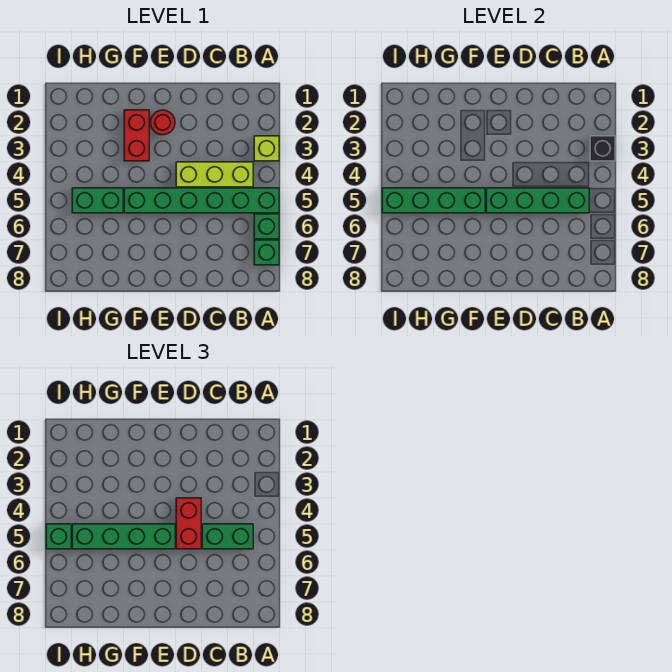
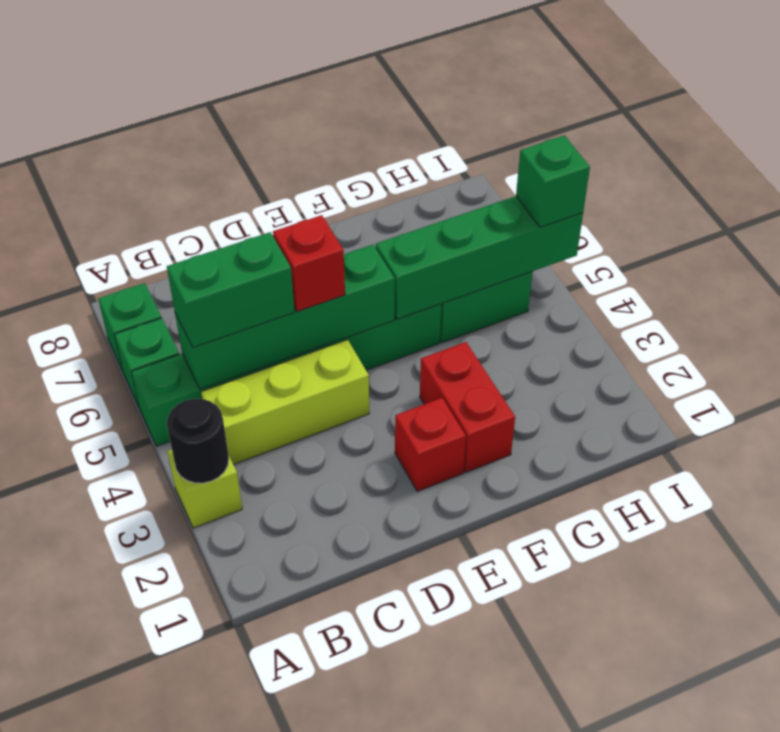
black brick A3 level 2 -> black round brick A3 level 2
red brick D4:D5 level 3 -> red brick D5 level 3
red round brick E2 level 1 -> red brick E2 level 1
green brick E5:H5 level 3 -> none

